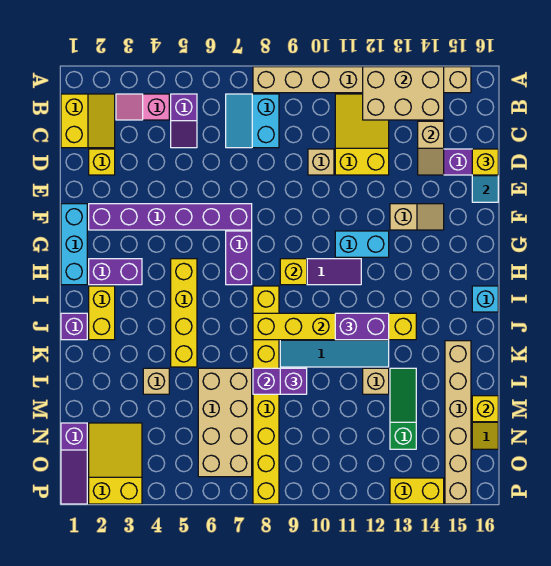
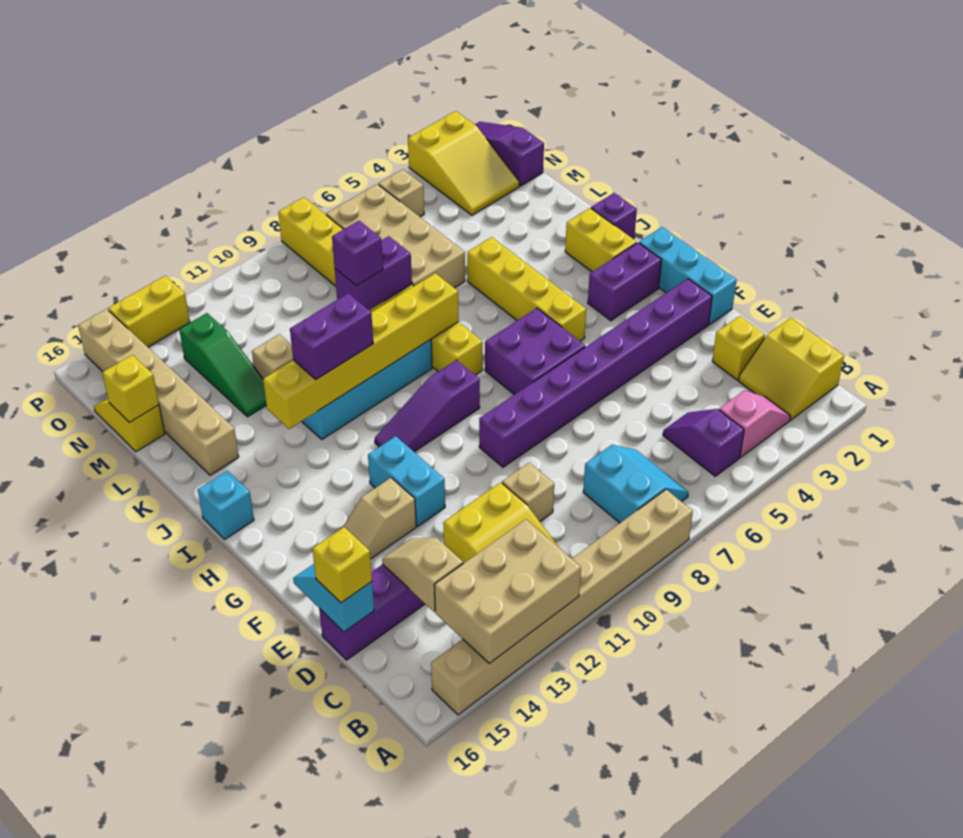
purple brick F2:F7 level 1 -> purple brick F2:F9 level 1
purple brick G7:H7 level 1 -> purple brick G6:H7 level 1
cyan brick G11:G12 level 1 -> cyan brick F12:G12 level 1
yellow brick H9 level 2 -> none
tan brick L4 level 1 -> tan brick O5 level 1

